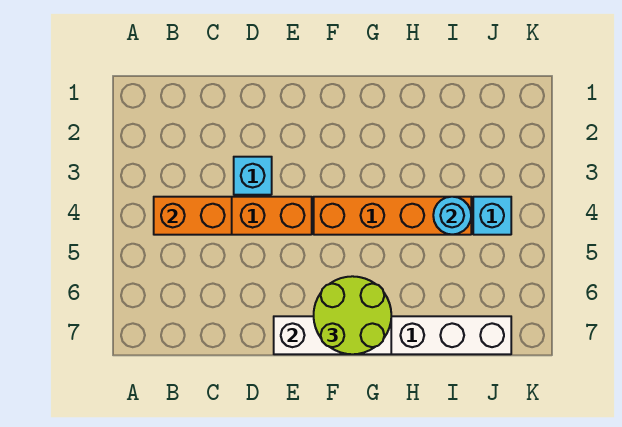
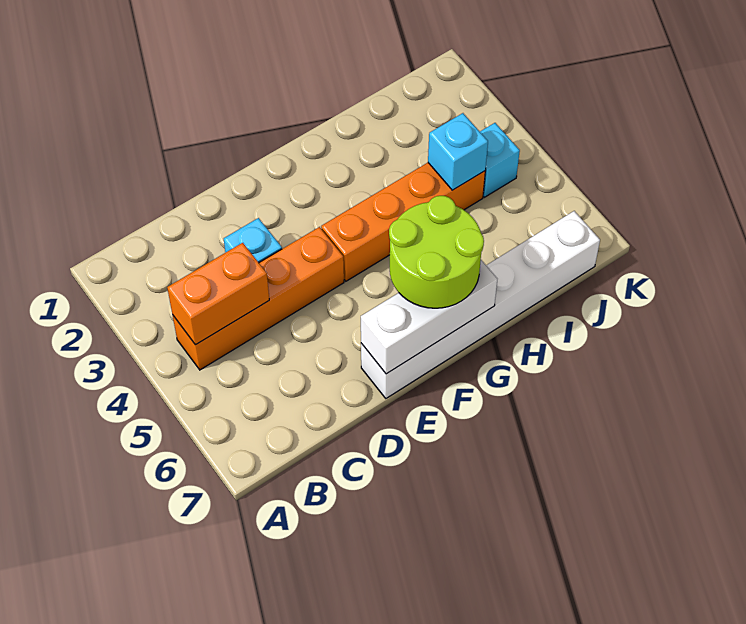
cyan round brick I4 level 2 -> cyan brick I4 level 2

